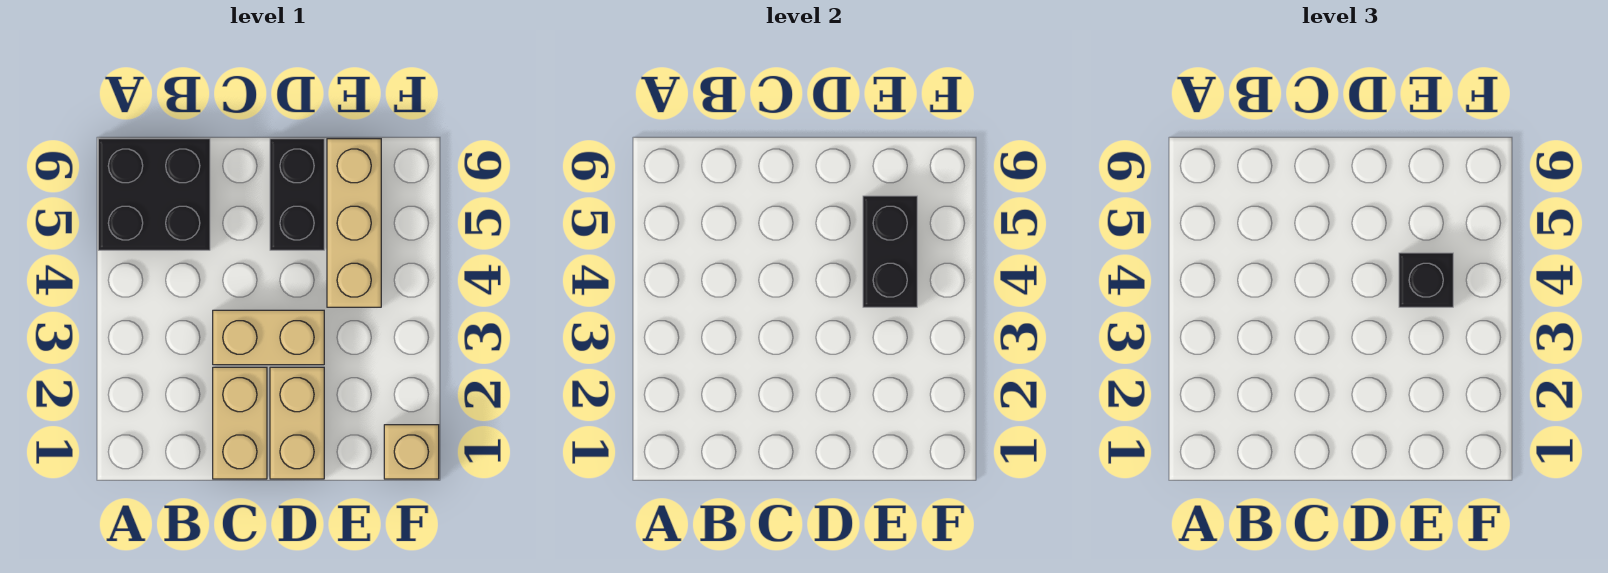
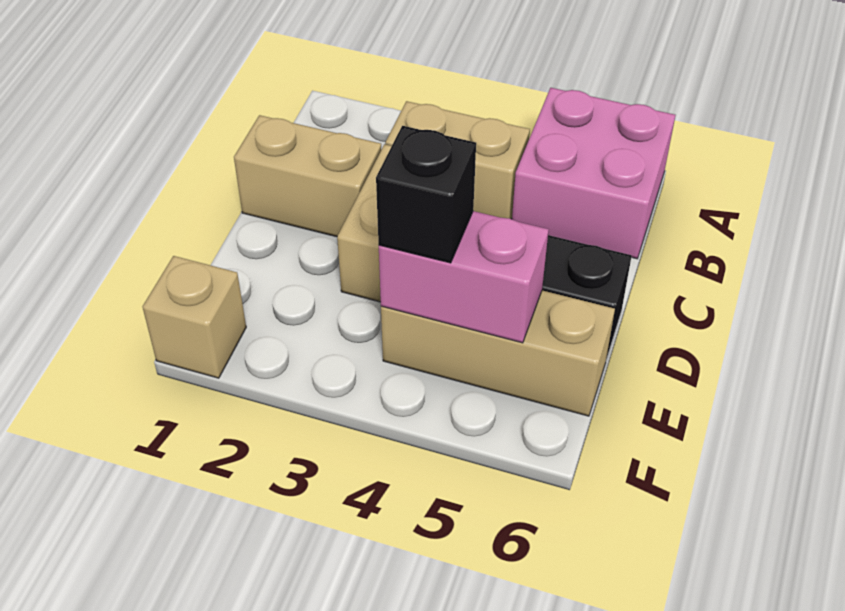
black brick A5:B6 level 1 -> pink brick A5:B6 level 1
tan brick D1:D2 level 1 -> tan brick B3:B4 level 1
black brick E4:E5 level 2 -> pink brick E4:E5 level 2

